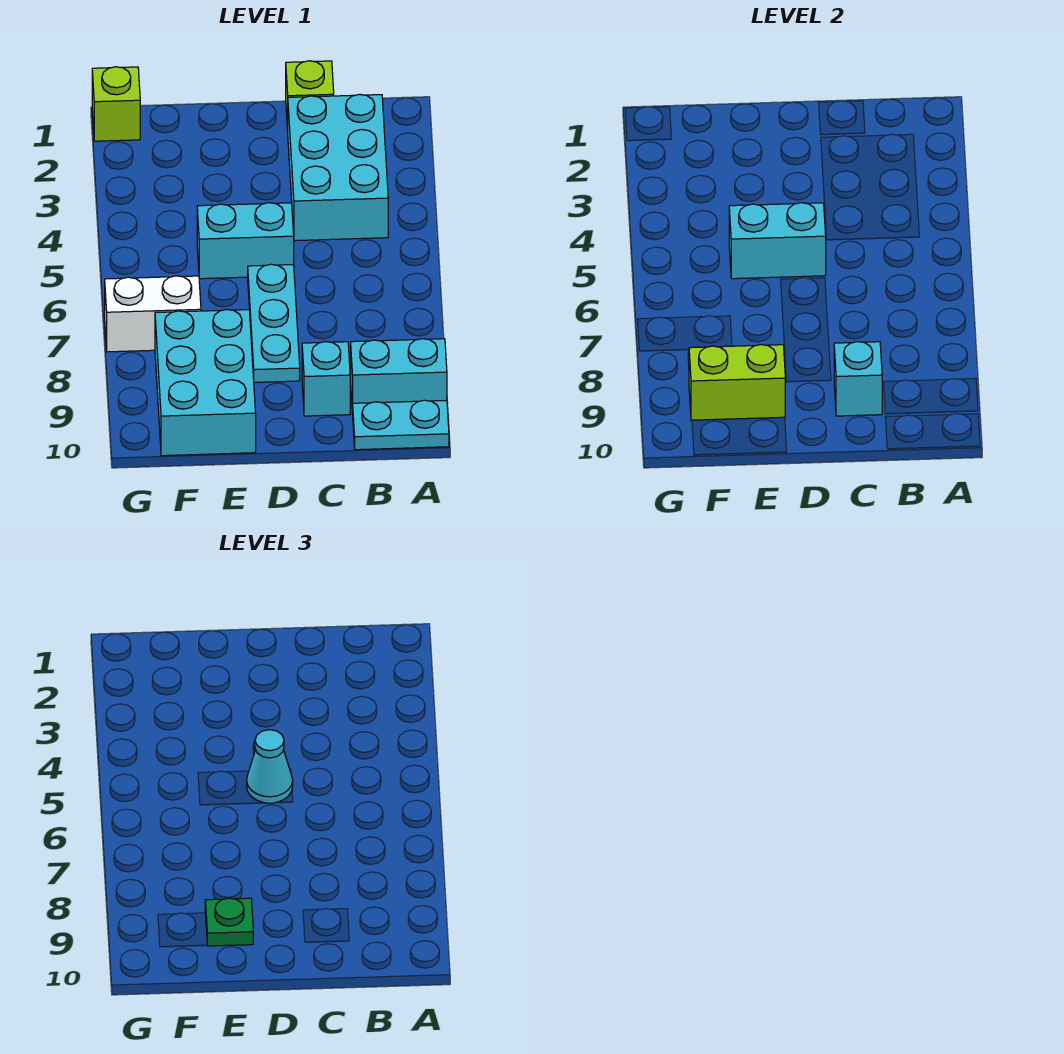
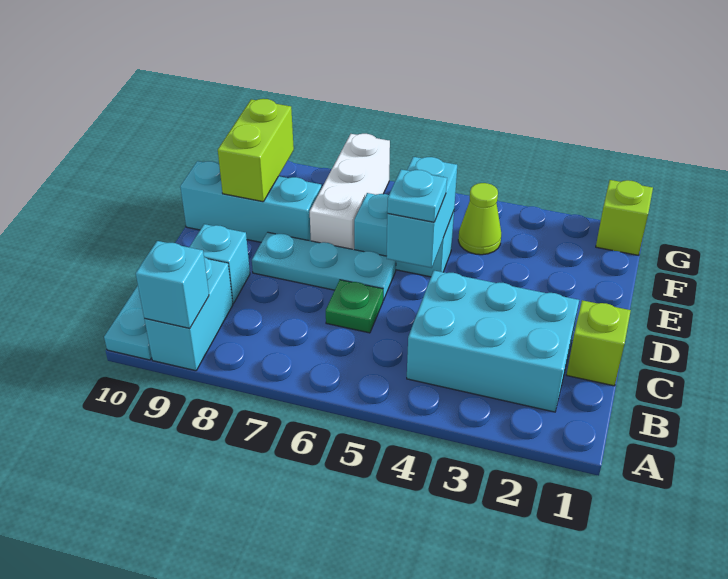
cyan brick C9 level 2 -> cyan brick A9 level 2
cyan brick D5:E5 level 1 -> cyan brick E5:E6 level 1
cyan cone D5 level 3 -> cyan plate D5 level 3
cyan brick E8:F10 level 1 -> cyan brick E8:E10 level 1
green plate E9 level 3 -> green plate C6 level 1
none -> lime cone F4 level 1
white brick F7:G7 level 1 -> white brick E7:G7 level 1

